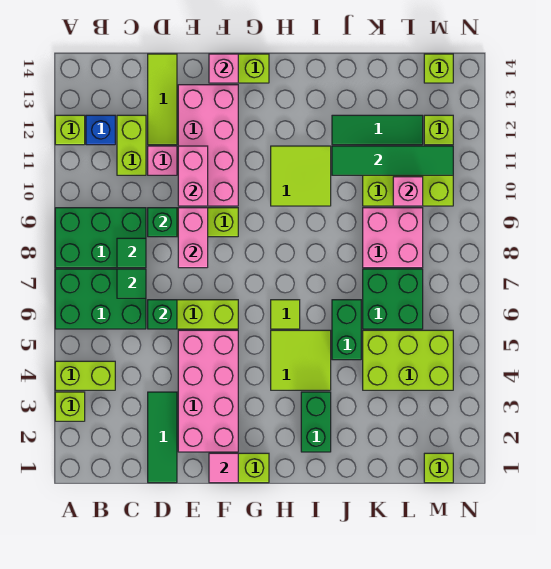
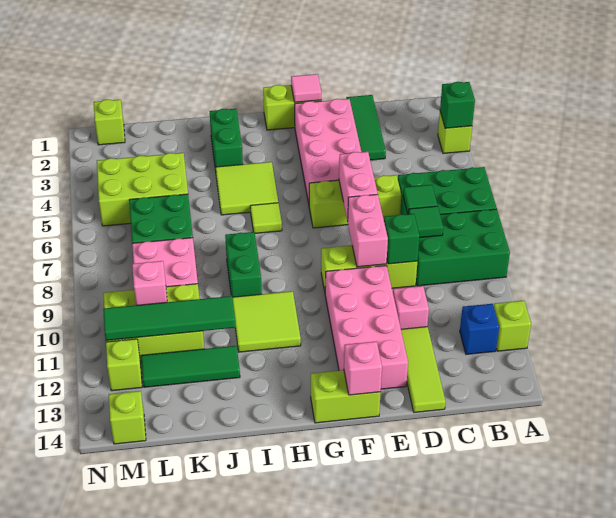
lime brick A4:B4 level 1 -> none
lime brick C11:C12 level 1 -> none
green brick D6 level 2 -> green brick A3 level 2
pink brick E10:E11 level 2 -> pink brick E6:E7 level 2
green brick J5:J6 level 1 -> green brick I8:I9 level 1

